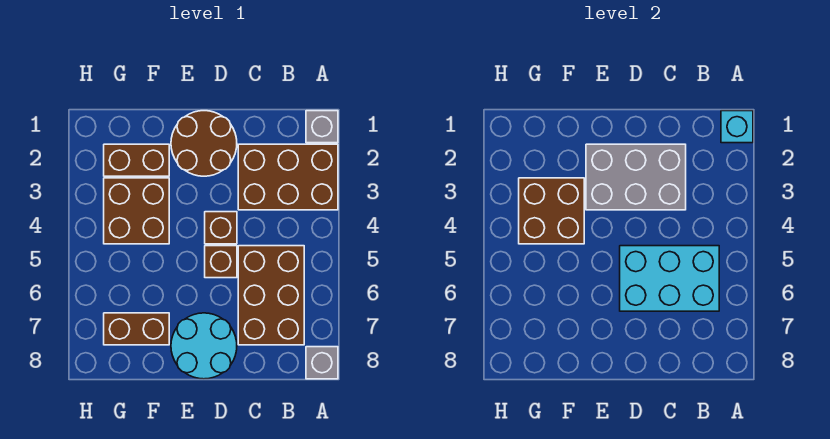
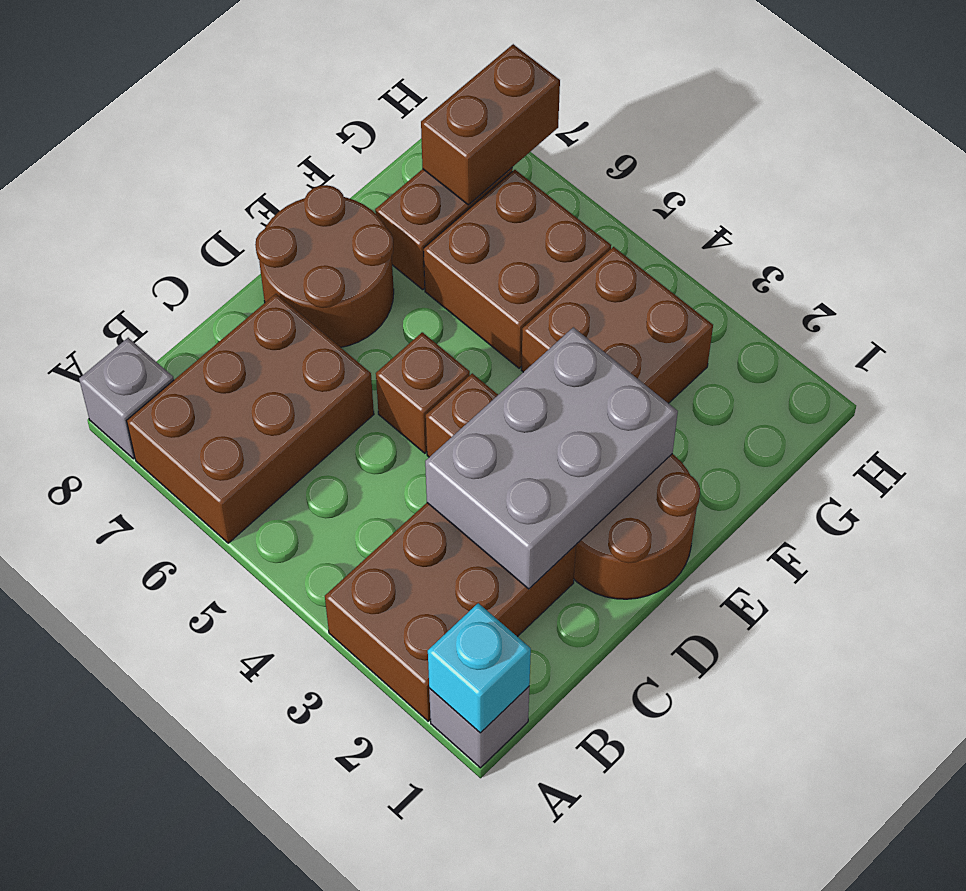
brown brick B5:C7 level 1 -> brown brick A6:C7 level 1
cyan brick B5:D6 level 2 -> none
cyan round brick D7:E8 level 1 -> brown round brick D7:E8 level 1
brown brick F2:G2 level 1 -> brown brick G7:H7 level 2
brown brick F3:G4 level 2 -> brown brick F5:G6 level 1

